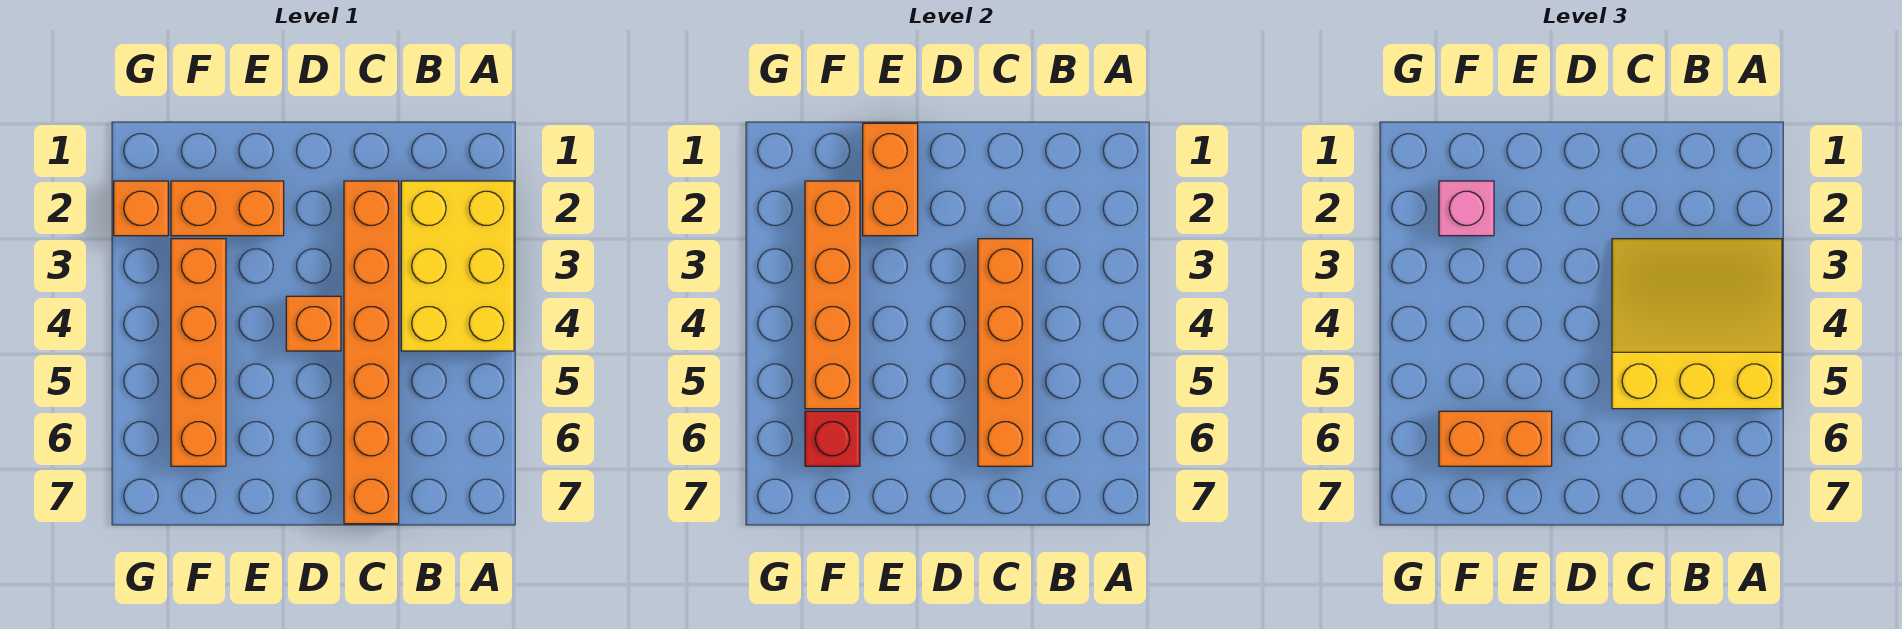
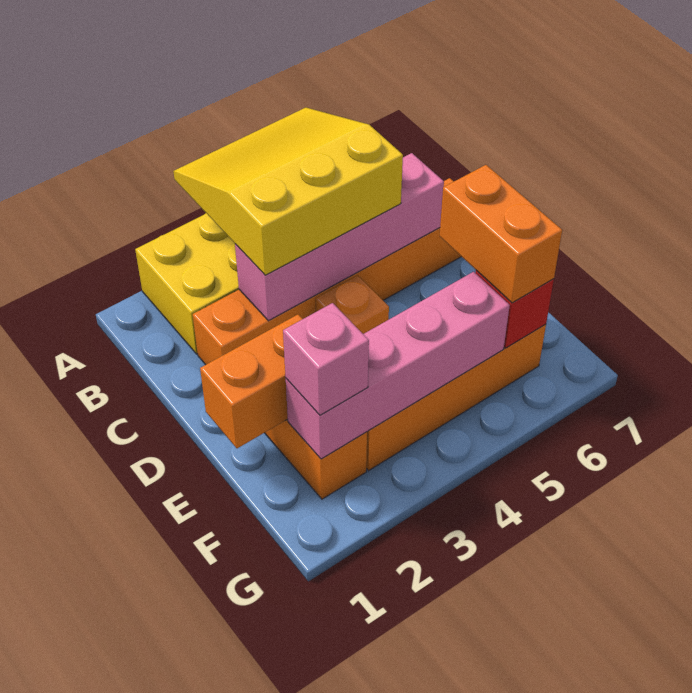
yellow slope A3:C5 level 3 top 5 -> yellow slope A3:C5 level 3 top C
orange brick C3:C6 level 2 -> pink brick C3:C6 level 2
orange brick F2:F5 level 2 -> pink brick F2:F5 level 2
orange brick G2 level 1 -> none

